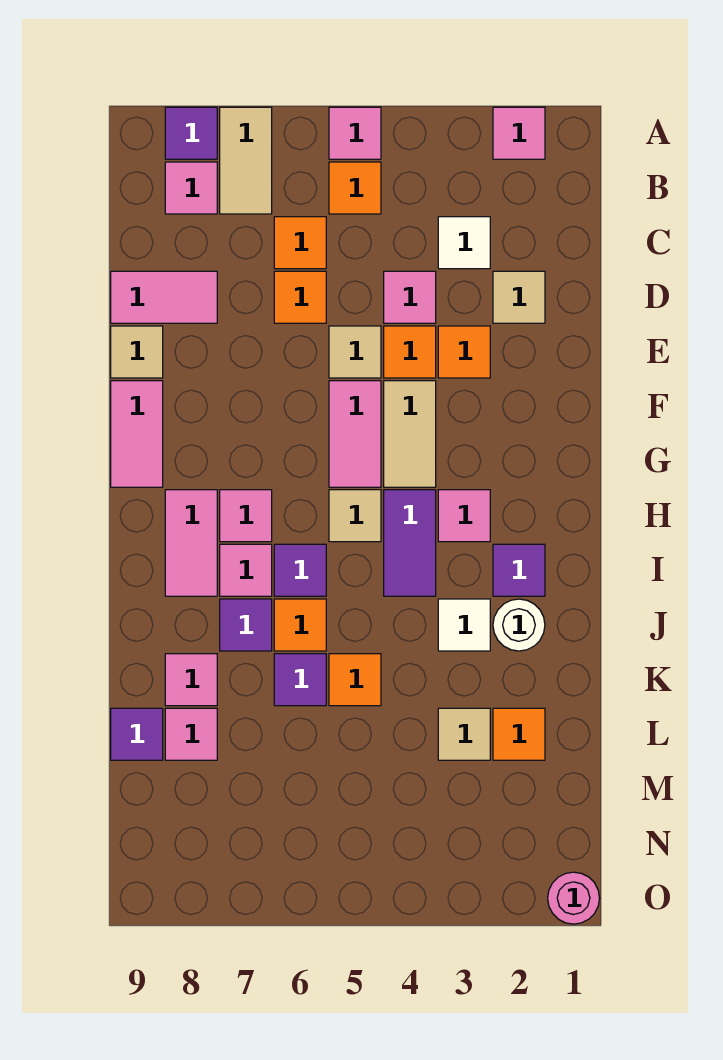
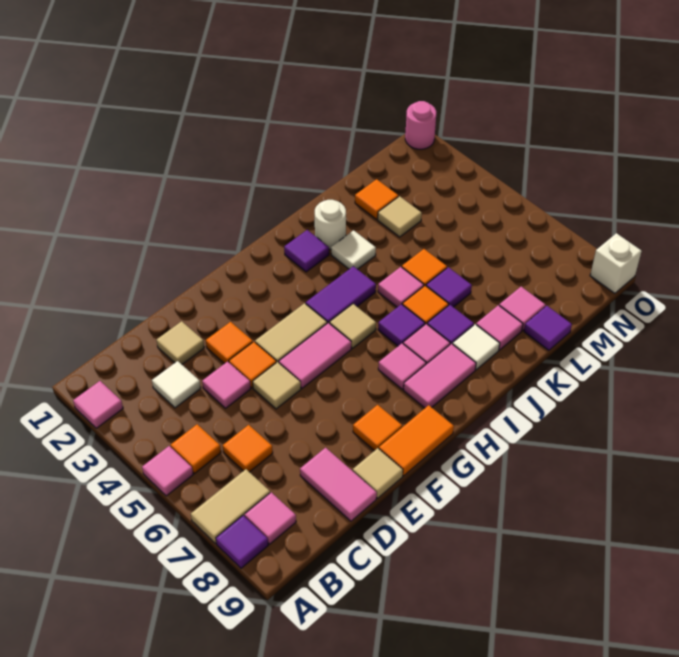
orange tile D6 level 1 -> orange tile F8 level 1
pink tile F9:G9 level 1 -> orange tile F9:G9 level 1
pink tile H3 level 1 -> pink tile J5 level 1
none -> white tile J8 level 1
none -> white brick O9 level 1

